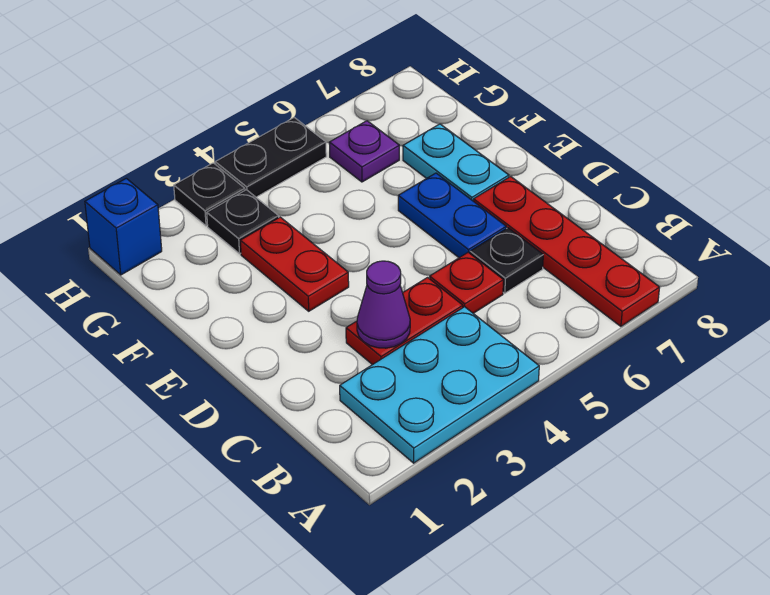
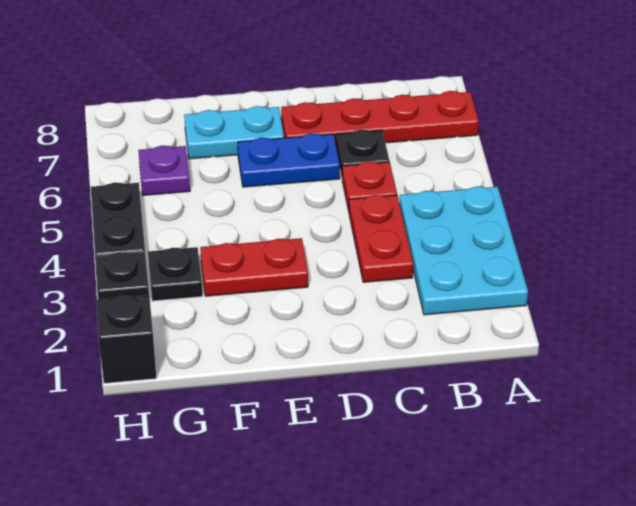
purple cone C3 level 2 -> none
blue brick H1 level 1 -> black brick H1 level 1

